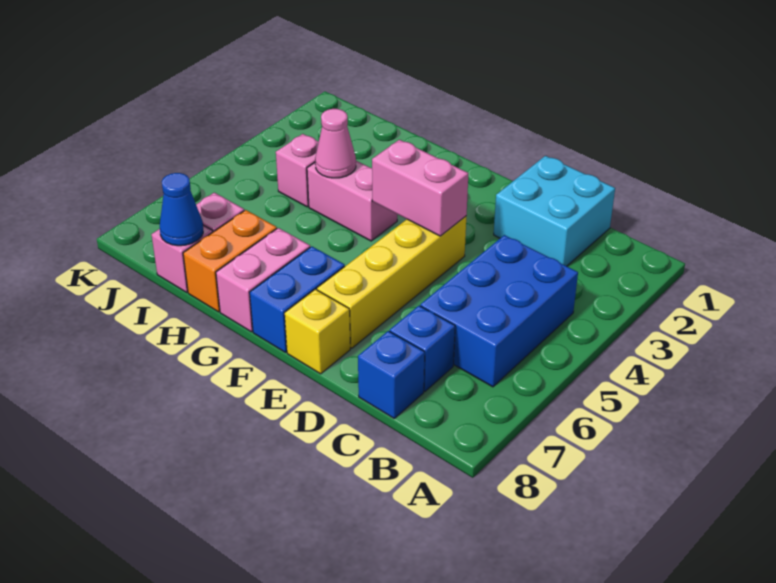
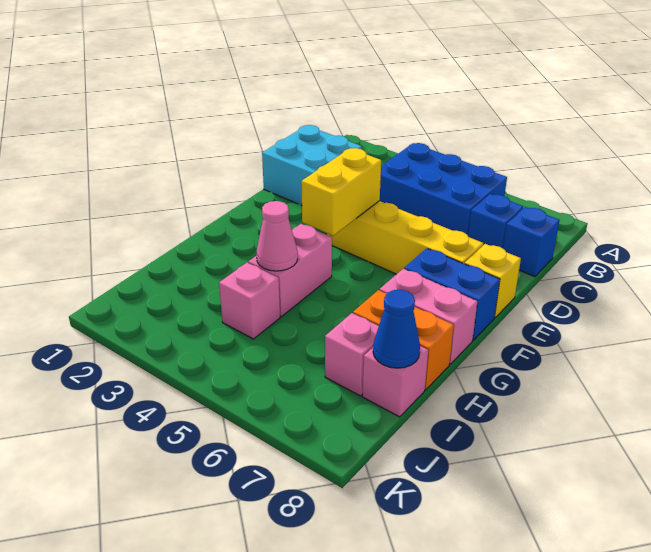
pink brick E4:F4 level 2 -> yellow brick E4:F4 level 2

